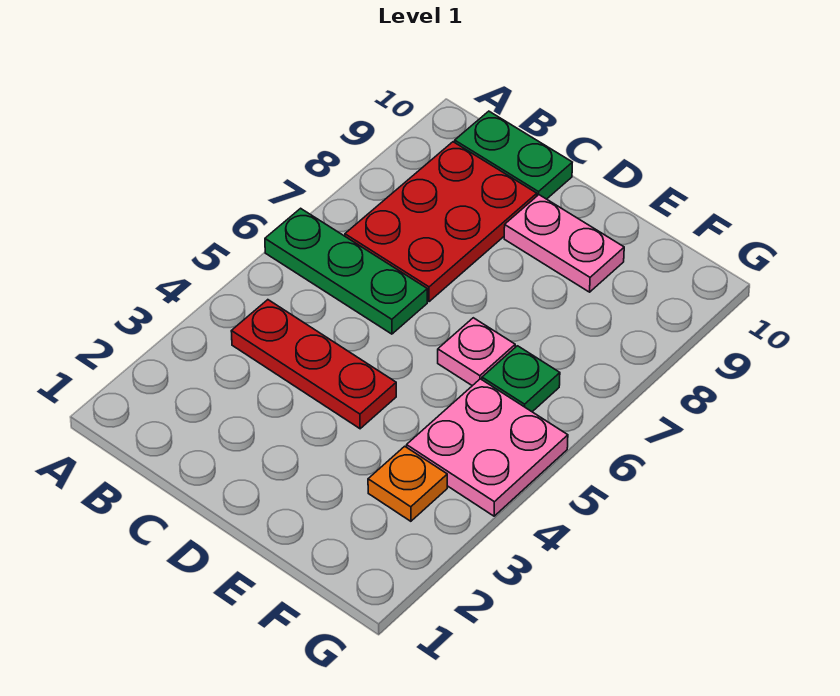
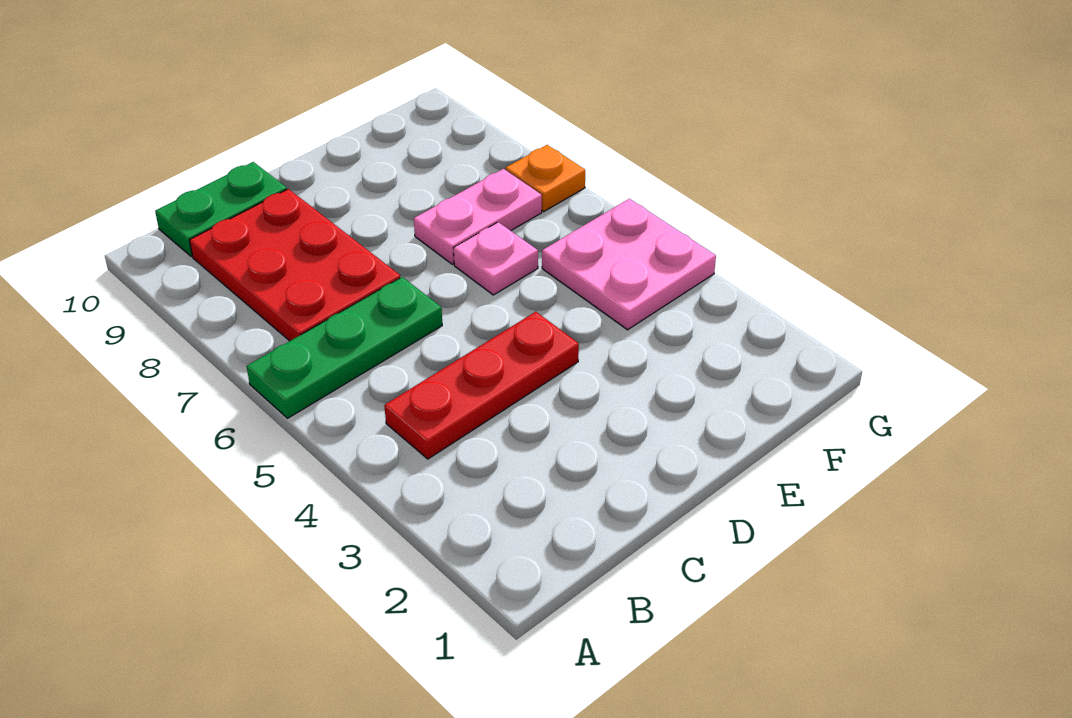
pink plate D9:E9 level 1 -> pink plate E7:F7 level 1
orange plate F3 level 1 -> orange plate G7 level 1
green plate F6 level 1 -> none

